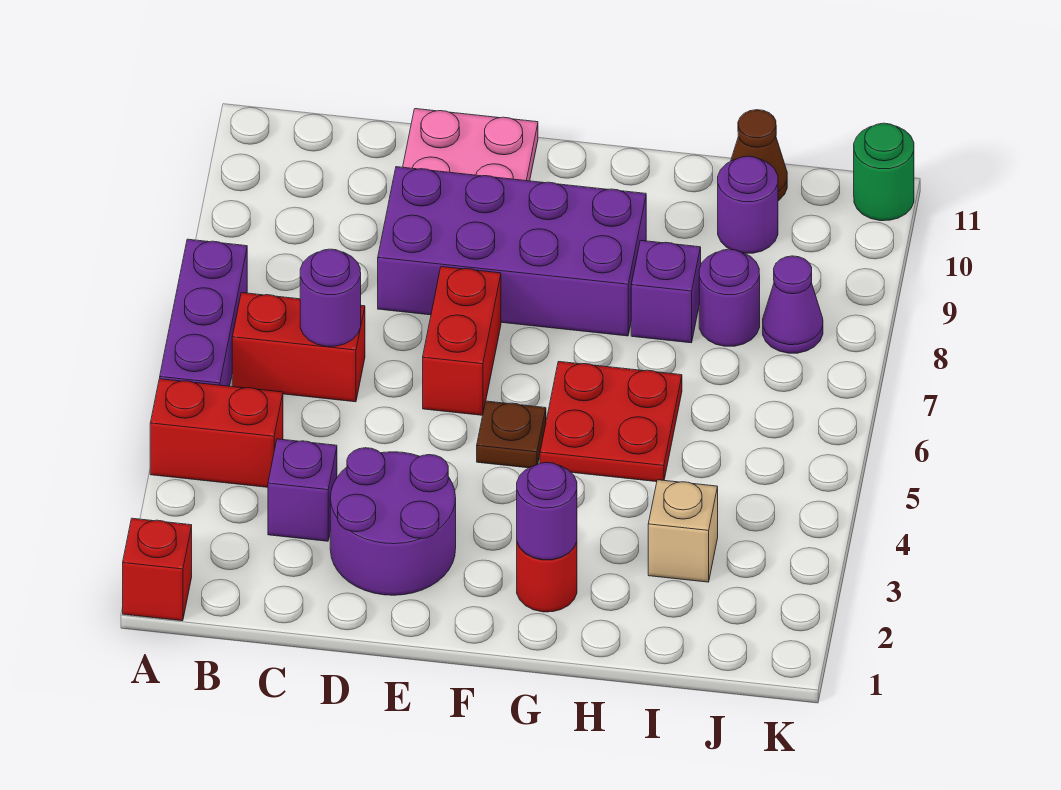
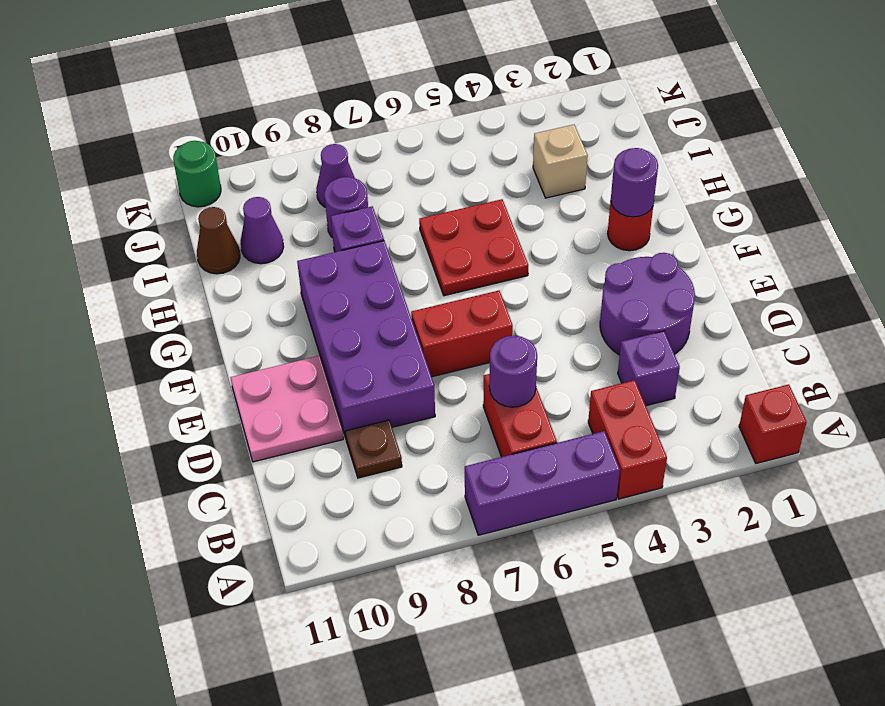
brown plate F5 level 1 -> brown plate C9 level 1
purple round brick I10 level 1 -> purple cone I10 level 1

